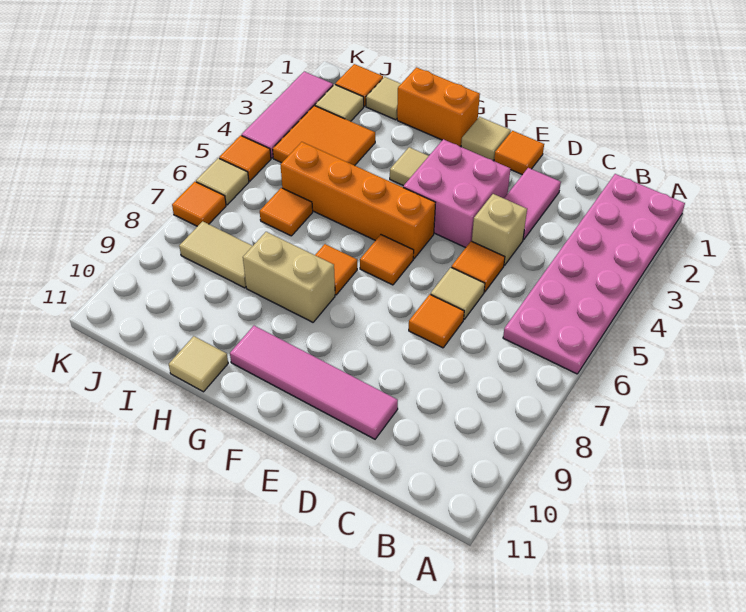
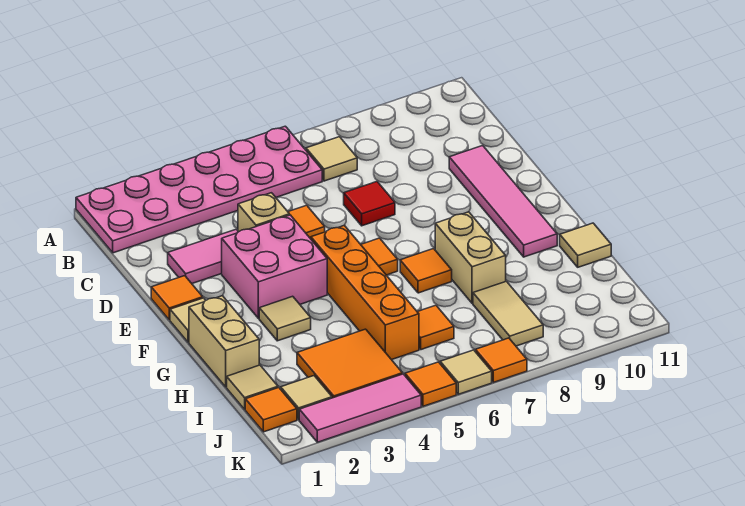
tan tile D6 level 1 -> tan tile B7 level 1
orange tile D7 level 1 -> red tile D7 level 1
orange brick G1:H1 level 1 -> tan brick G1:H1 level 1

